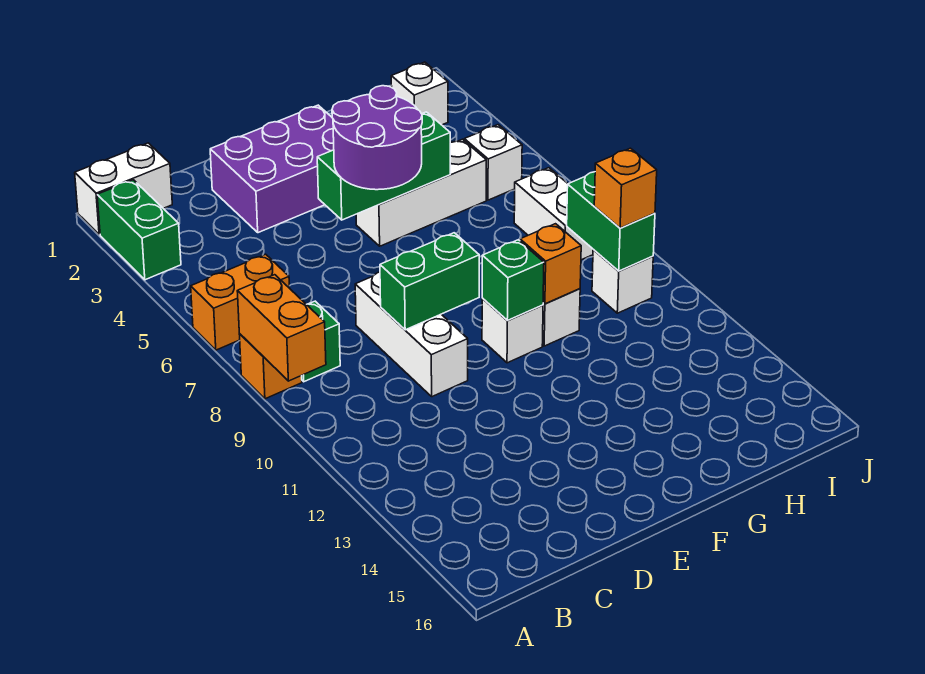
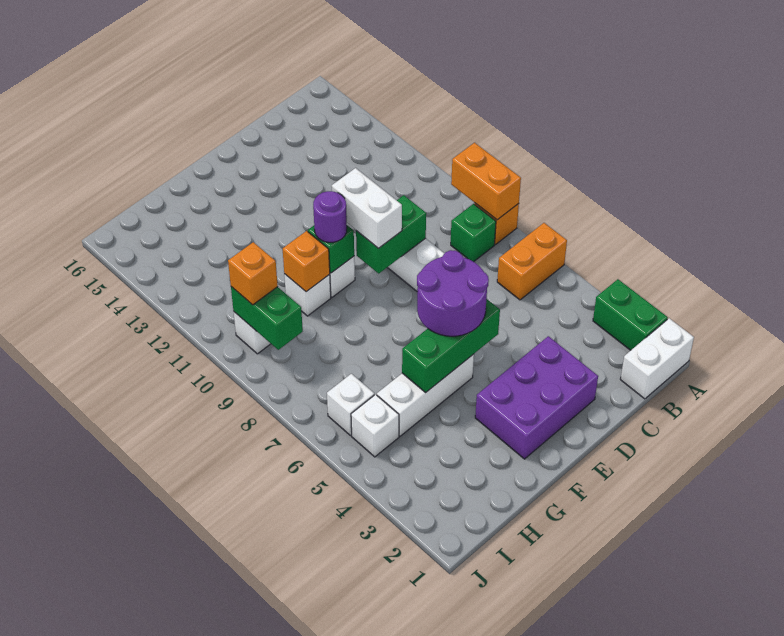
none -> purple round brick F10 level 3
white brick I2 level 1 -> white brick I6 level 1
white brick I7:I8 level 1 -> white brick E9:E10 level 3

